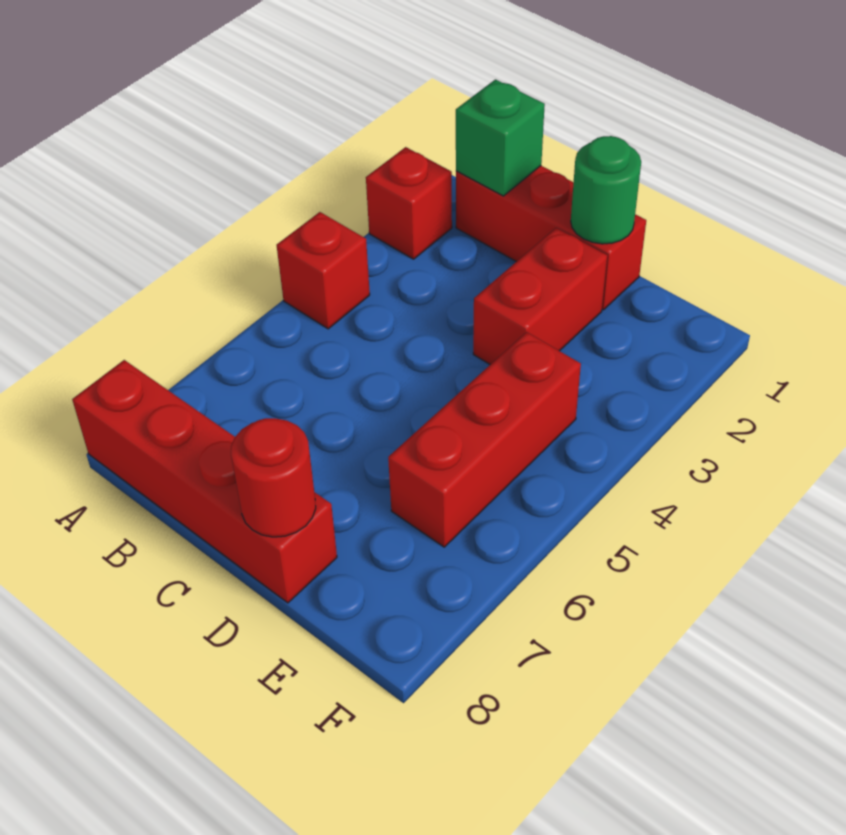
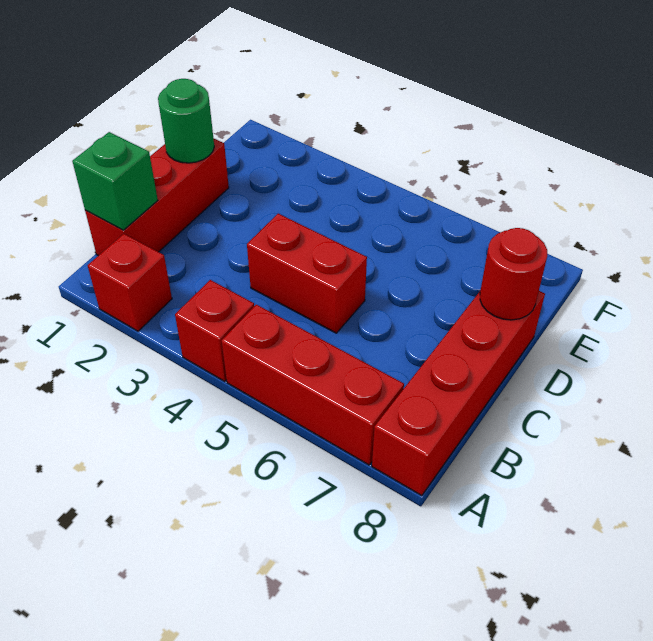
red brick D2:D3 level 1 -> red brick C4:C5 level 1
red brick E4:E6 level 1 -> red brick A5:A7 level 1

